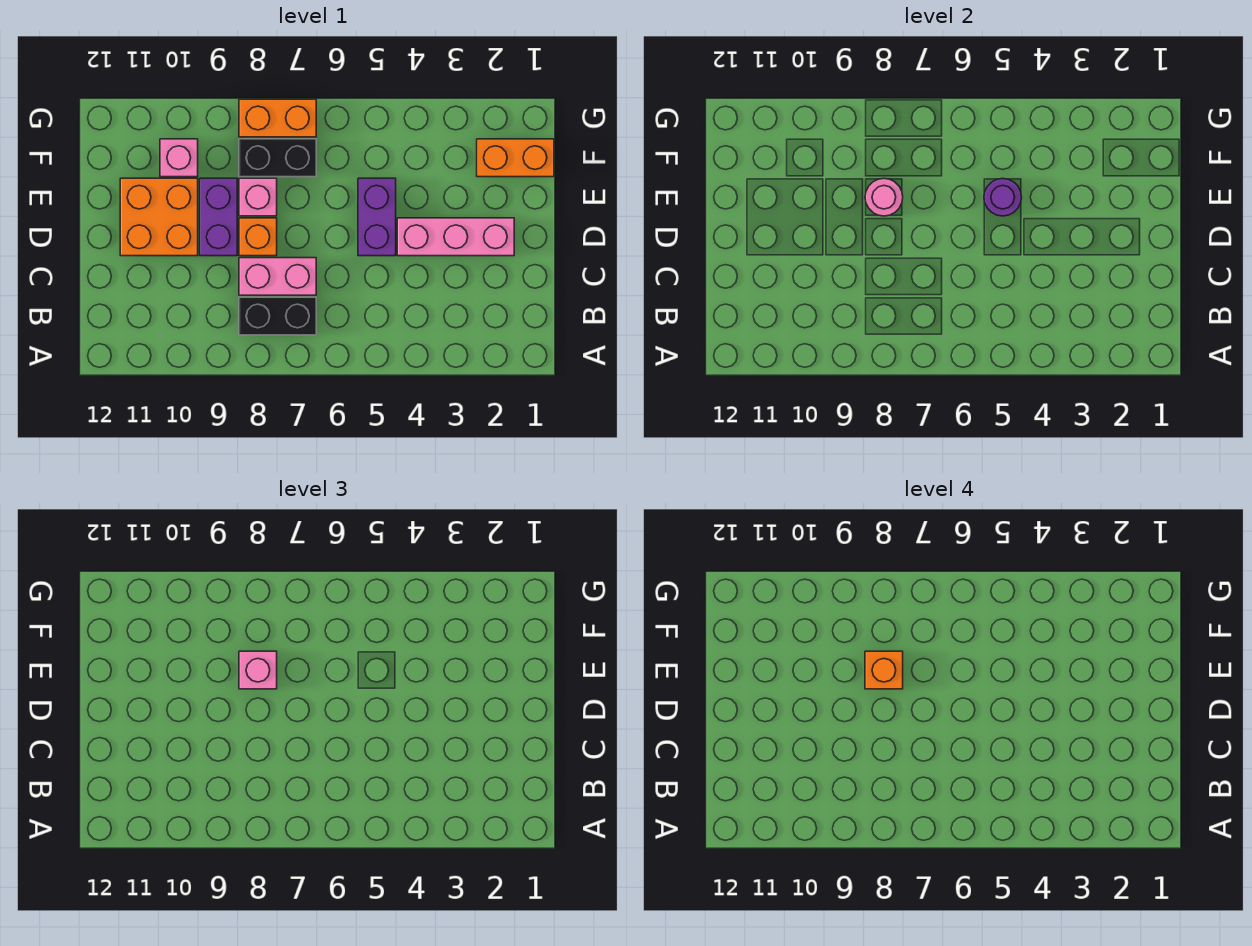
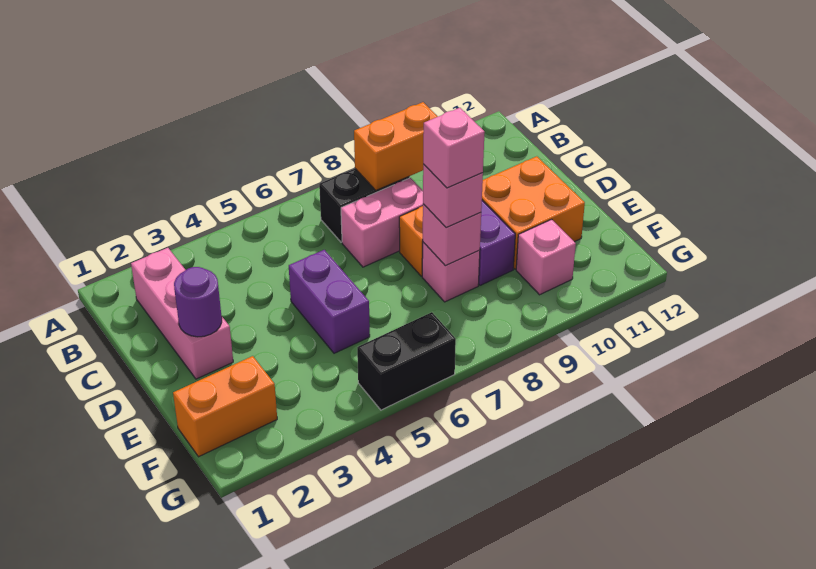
pink brick D2:D4 level 1 -> pink brick B2:D2 level 1
purple round brick E5 level 2 -> purple round brick D2 level 2
pink round brick E8 level 2 -> pink brick E8 level 2
orange brick E8 level 4 -> pink brick E8 level 4
black brick F7:F8 level 1 -> black brick G5:G6 level 1
orange brick G7:G8 level 1 -> orange brick B8:B9 level 2

